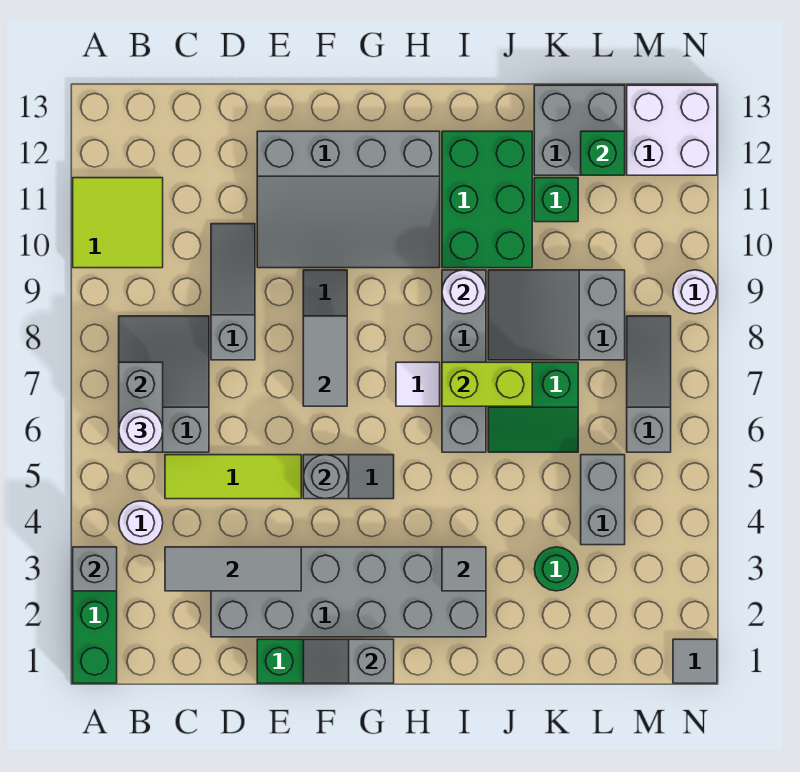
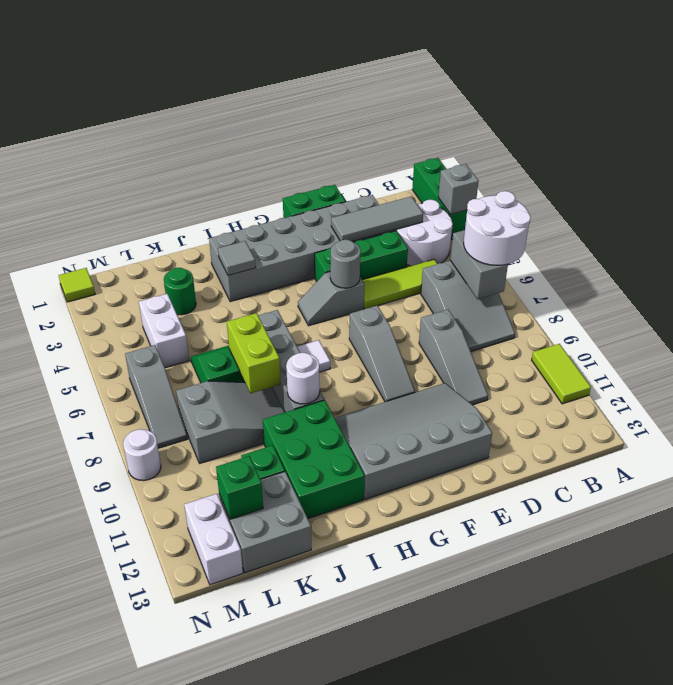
lime tile A10:B11 level 1 -> lime tile A10:A11 level 1
white round brick B4 level 1 -> white round brick B3:C4 level 1
white round brick B6 level 3 -> white round brick A6:B7 level 3
none -> green brick D4:F4 level 1
grey slope F1:G1 level 2 top G -> none
grey tile F7:F8 level 2 -> none
lime brick I7:J7 level 2 -> lime brick J7:J8 level 2
grey brick L4:L5 level 1 -> white brick L4:L5 level 1
white brick M12:N13 level 1 -> white brick M12:M13 level 1
grey tile N1 level 1 -> lime tile N1 level 1

